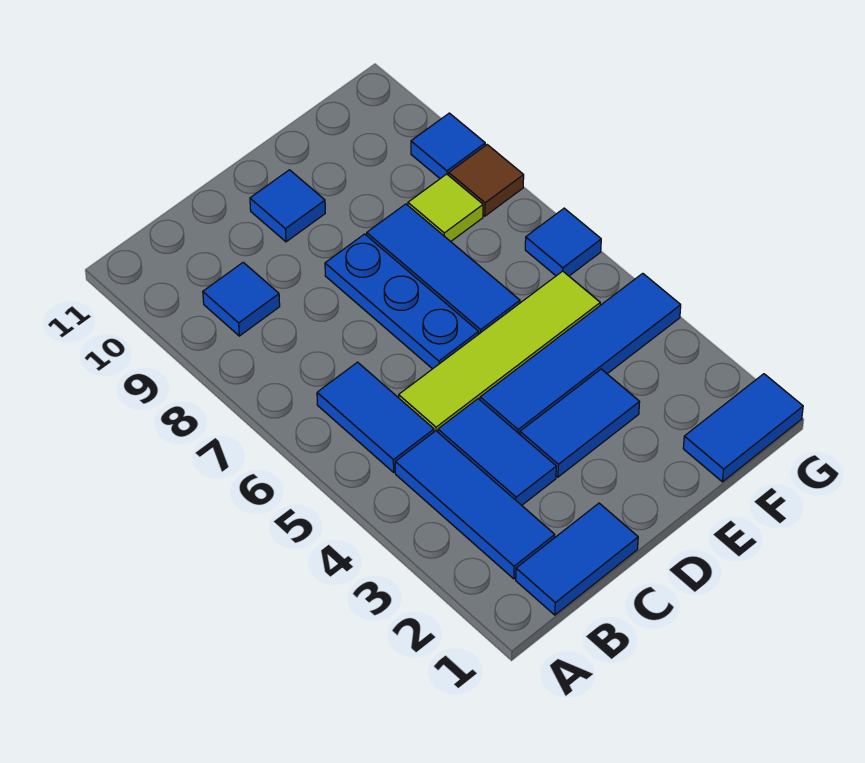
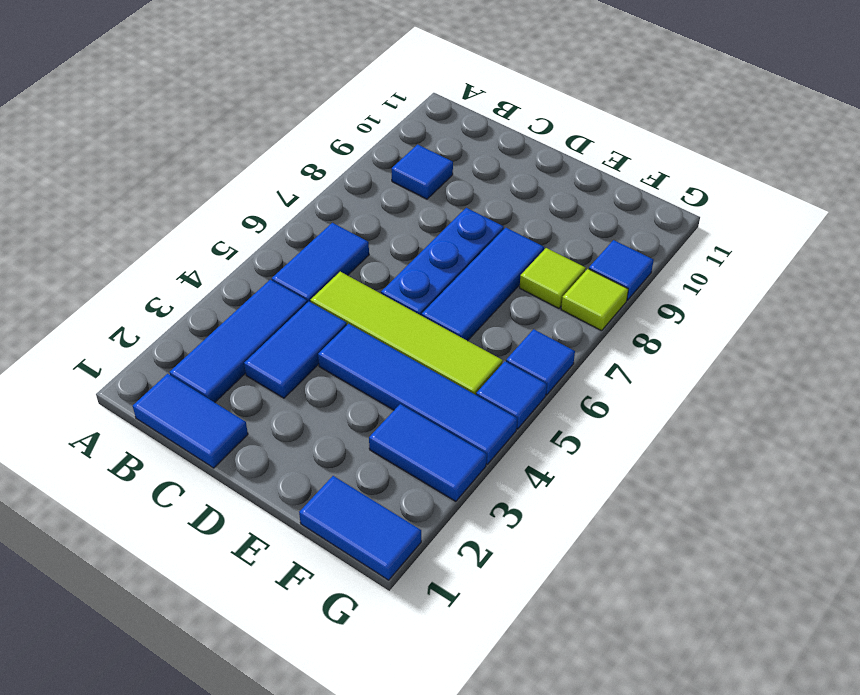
blue tile D3:E3 level 1 -> blue tile F3:G3 level 1
blue tile D10 level 1 -> blue tile G5 level 1
brown tile G8 level 1 -> lime tile G8 level 1

